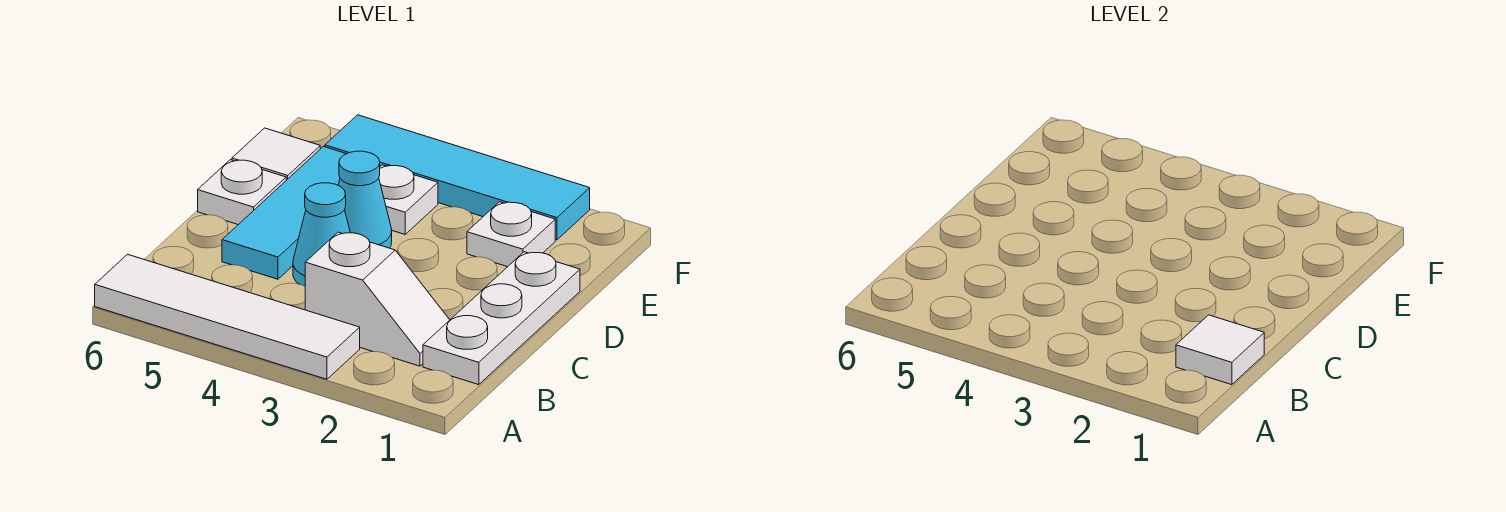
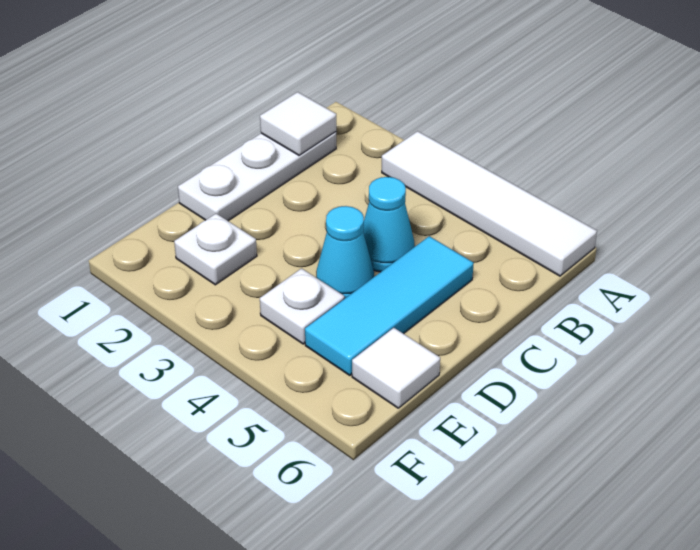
white slope B2:B3 level 1 top 3 -> none
white plate D6 level 1 -> none
cyan tile F2:F5 level 1 -> none

